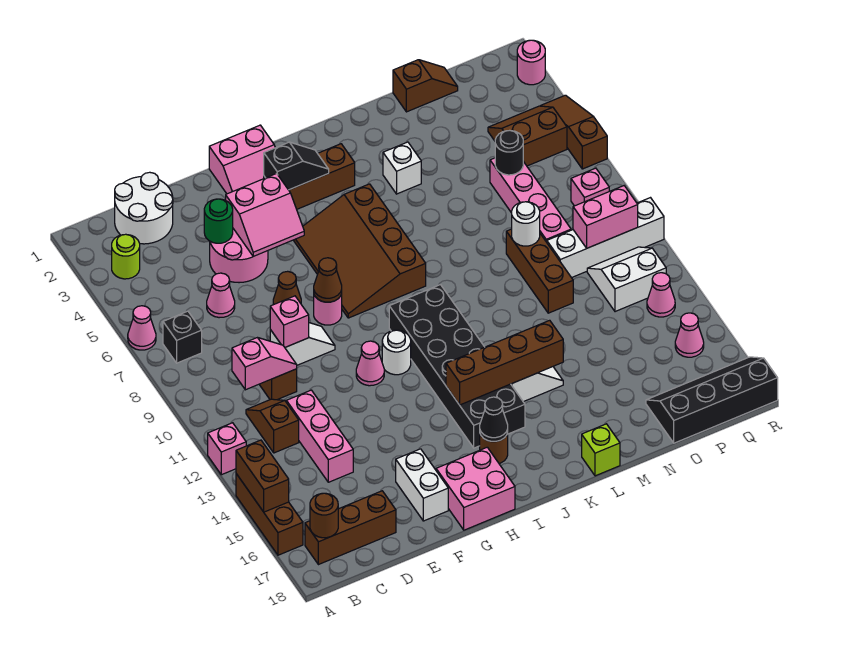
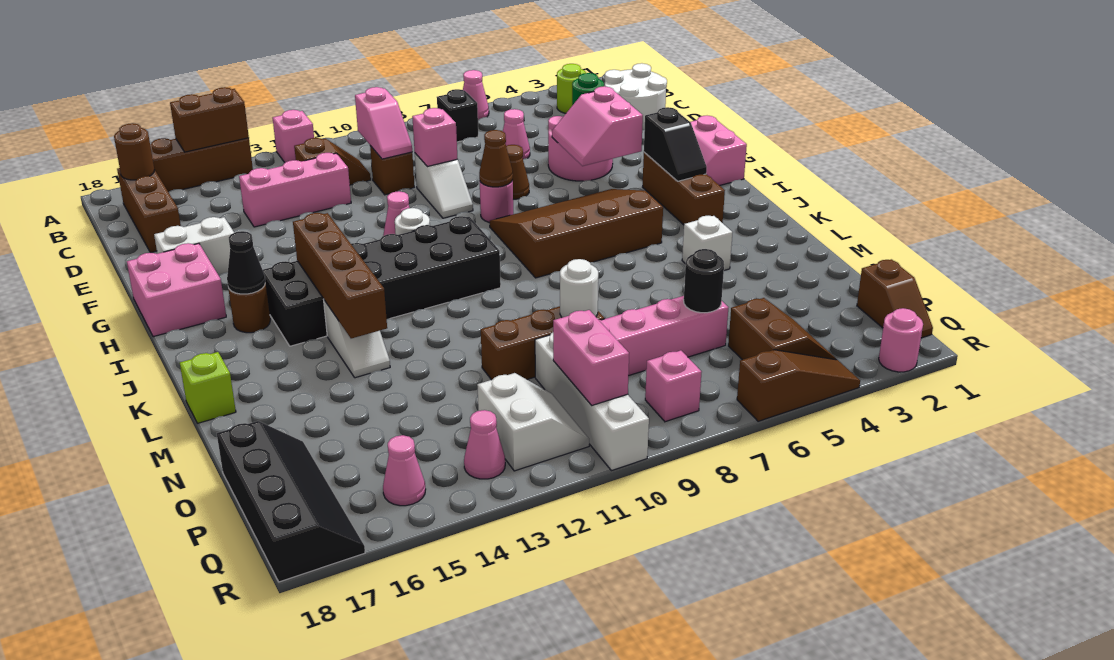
brown slope N1:O1 level 1 top N -> brown slope P1:Q1 level 1 top P

